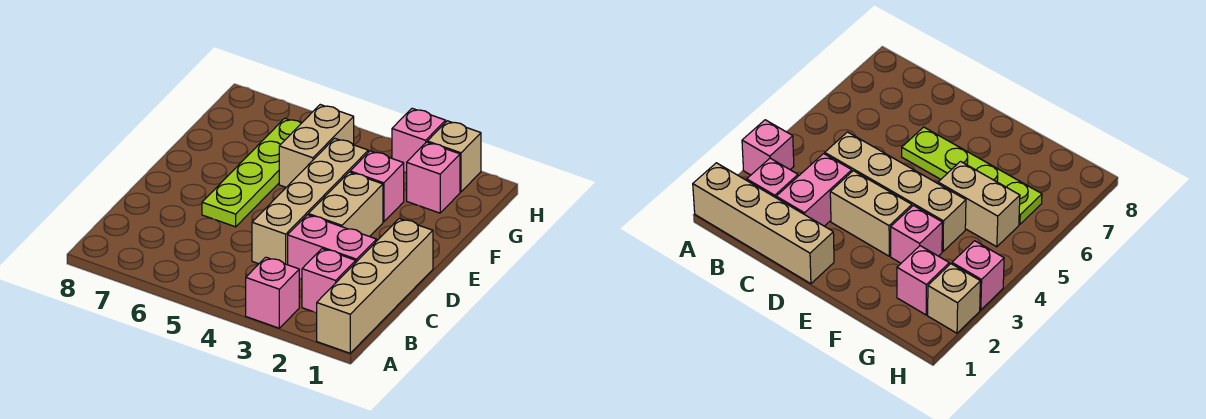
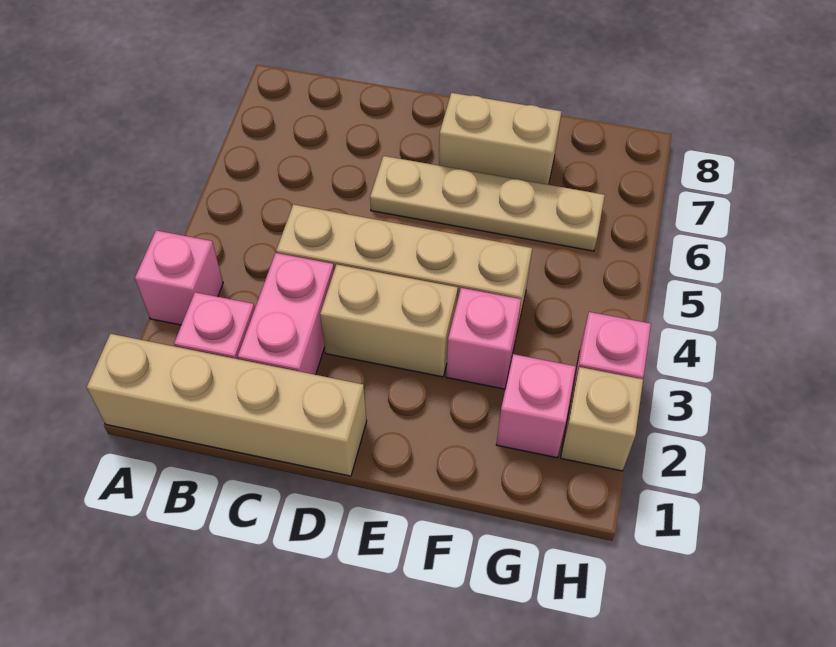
lime plate D6:G6 level 1 -> tan plate D6:G6 level 1
tan brick F5:G5 level 1 -> tan brick E7:F7 level 1

